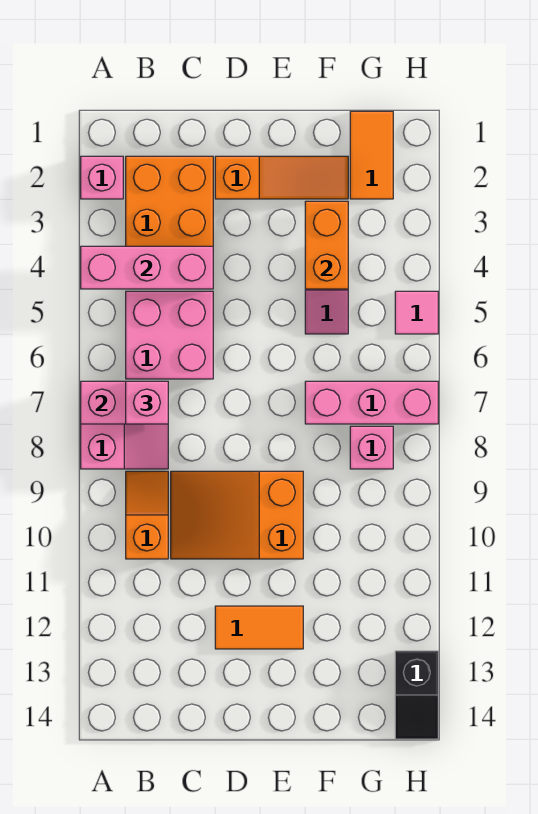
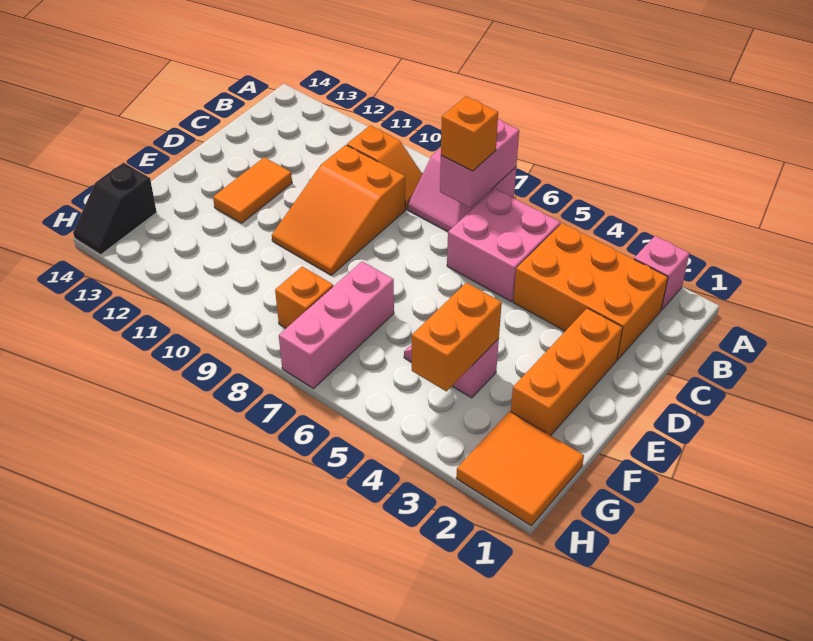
pink brick A4:C4 level 2 -> none
pink brick B7 level 3 -> orange brick B7 level 3
orange slope C9:E10 level 1 top E -> orange slope C9:E10 level 1 top C
orange slope D2:F2 level 1 top D -> orange brick D2:F2 level 1
orange brick F3:F4 level 2 -> orange brick F4:G4 level 2
orange tile G1:G2 level 1 -> orange tile G1:H2 level 1
pink brick G8 level 1 -> orange brick G8 level 1
pink tile H5 level 1 -> none
black slope H13:H14 level 1 top 13 -> black slope G14:H14 level 1 top G

